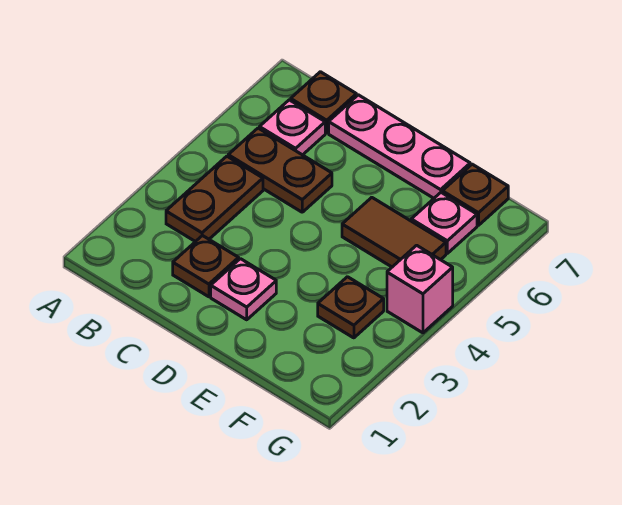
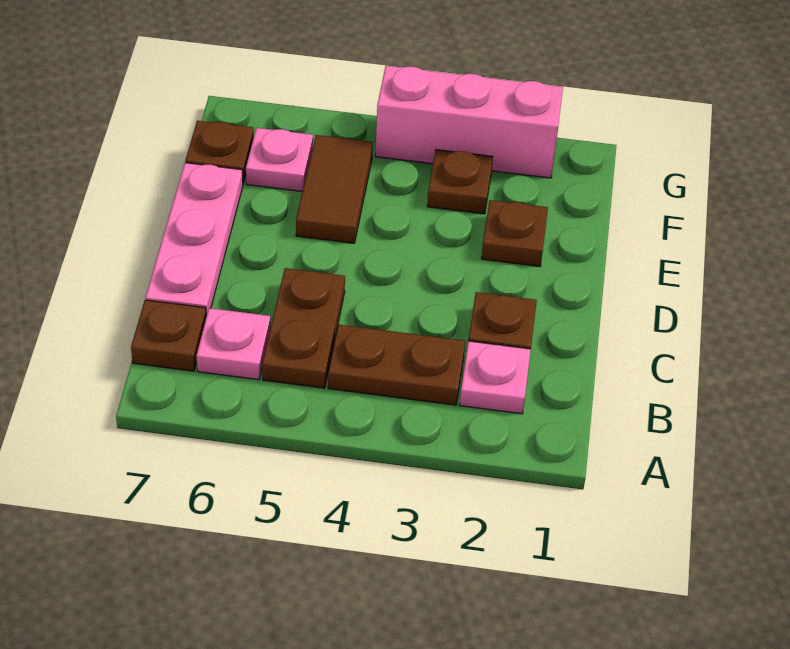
pink plate D2 level 1 -> pink plate B2 level 1
none -> brown plate E2 level 1
pink brick G4 level 1 -> pink brick G2:G4 level 1

